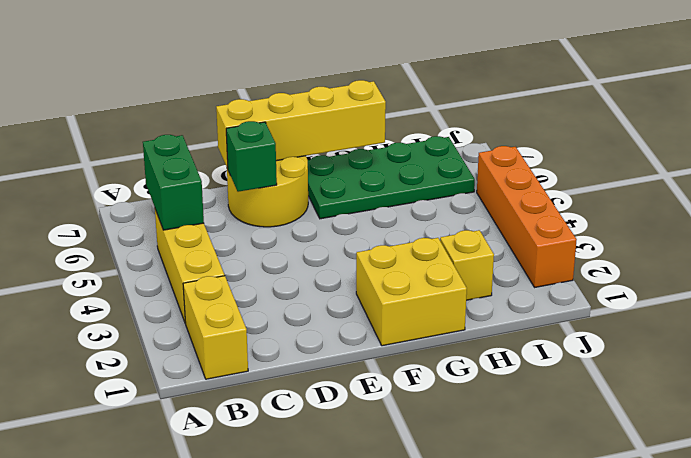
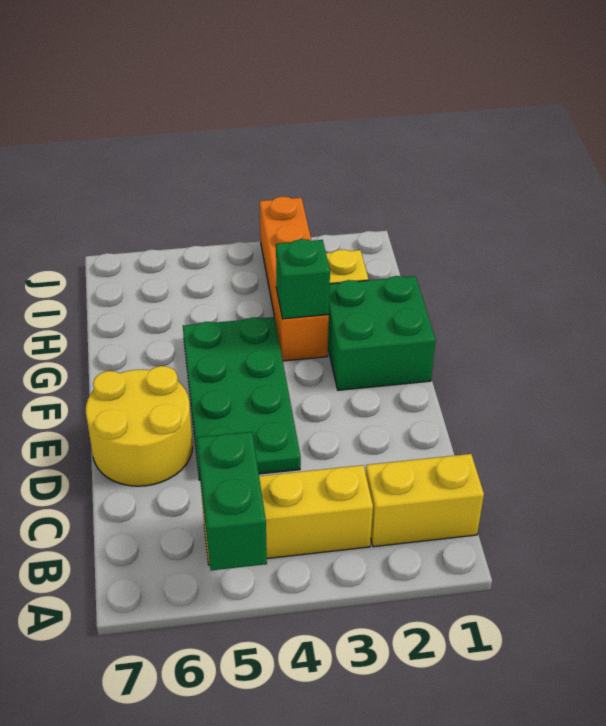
green brick B5:B6 level 2 -> green brick A5:B5 level 2
green brick D6 level 2 -> green brick G3 level 2
yellow brick D7:G7 level 2 -> none
yellow brick F1:G2 level 1 -> green brick F1:G2 level 1
green plate F6:I7 level 1 -> green plate D4:G5 level 1
orange brick J2:J5 level 1 -> orange brick G3:J3 level 1

